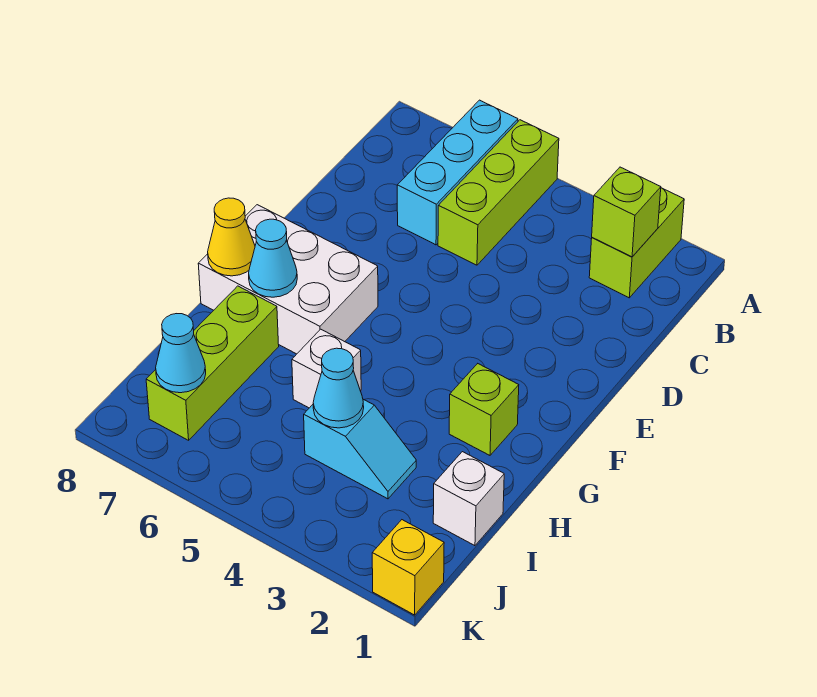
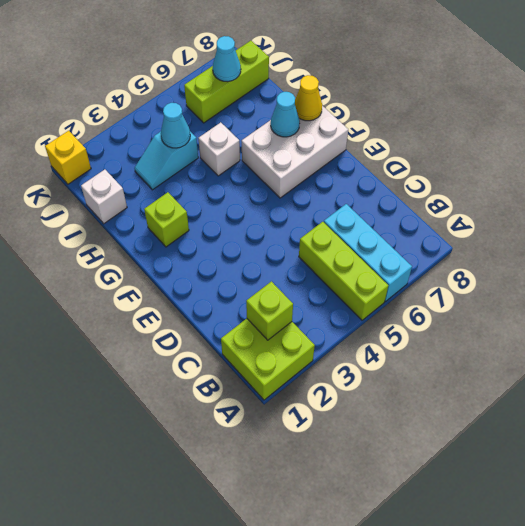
lime brick A2:B2 level 1 -> lime brick A1:B2 level 1
lime brick H7:J7 level 1 -> lime brick J6:J8 level 1

